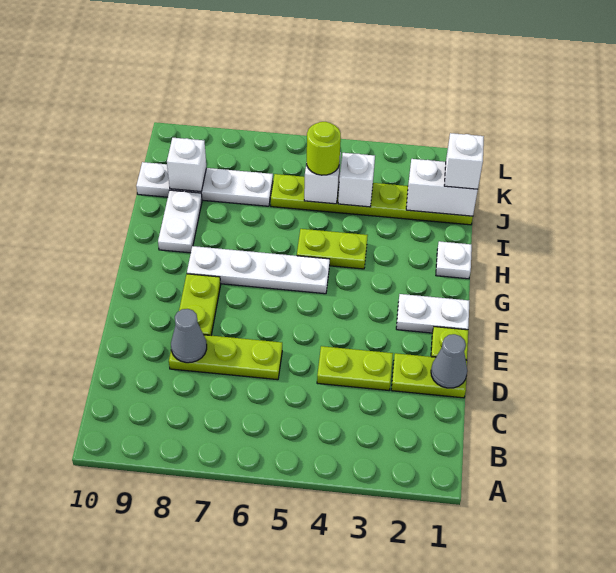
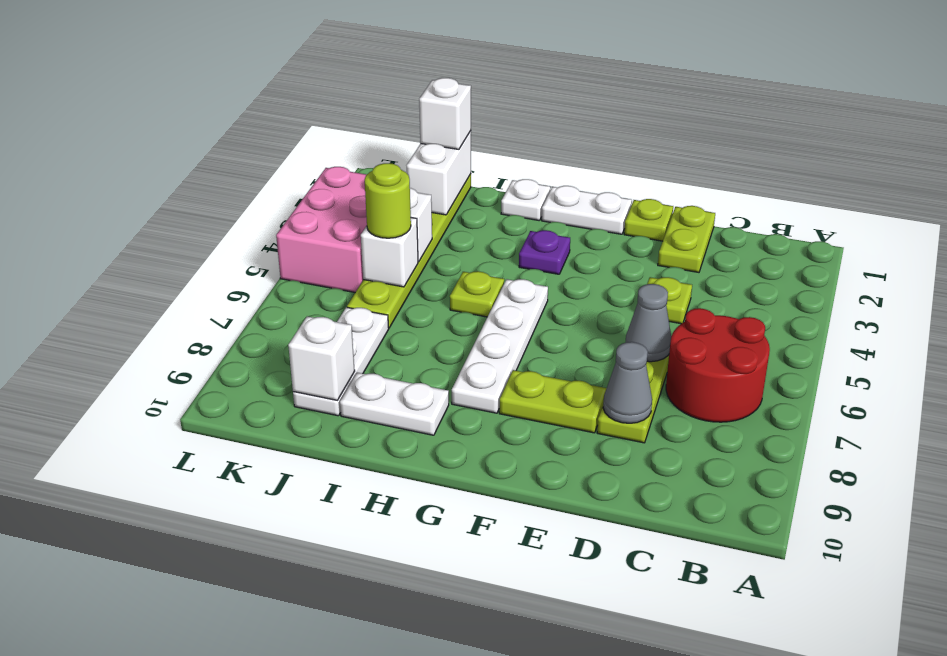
none -> red round brick B6:C7 level 1
grey cone D1 level 2 -> grey cone D6 level 2
lime plate D3:D4 level 1 -> lime plate D4 level 1
white plate F1:F2 level 1 -> white plate F1:G1 level 1
none -> purple plate G3 level 1
lime plate H4:H5 level 1 -> lime plate H5 level 1
white plate J7:J10 level 1 -> white plate J7:J9 level 1
none -> pink brick K3:L5 level 1

